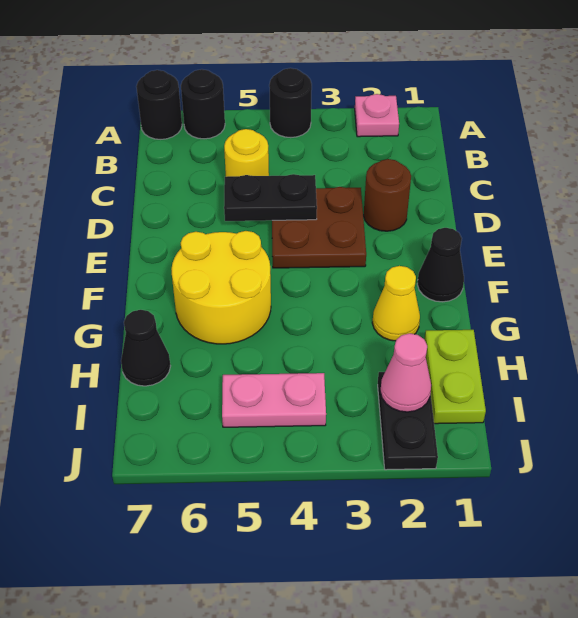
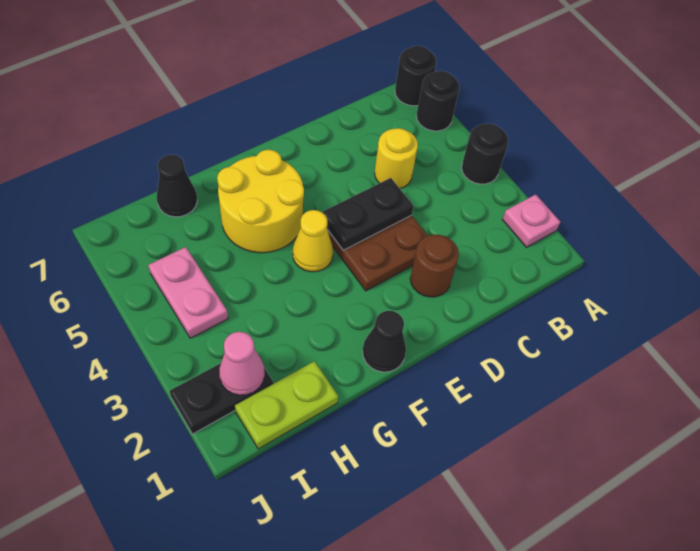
black plate D4:D5 level 2 -> black plate D4:E4 level 2
yellow cone G2 level 1 -> yellow cone F4 level 1

